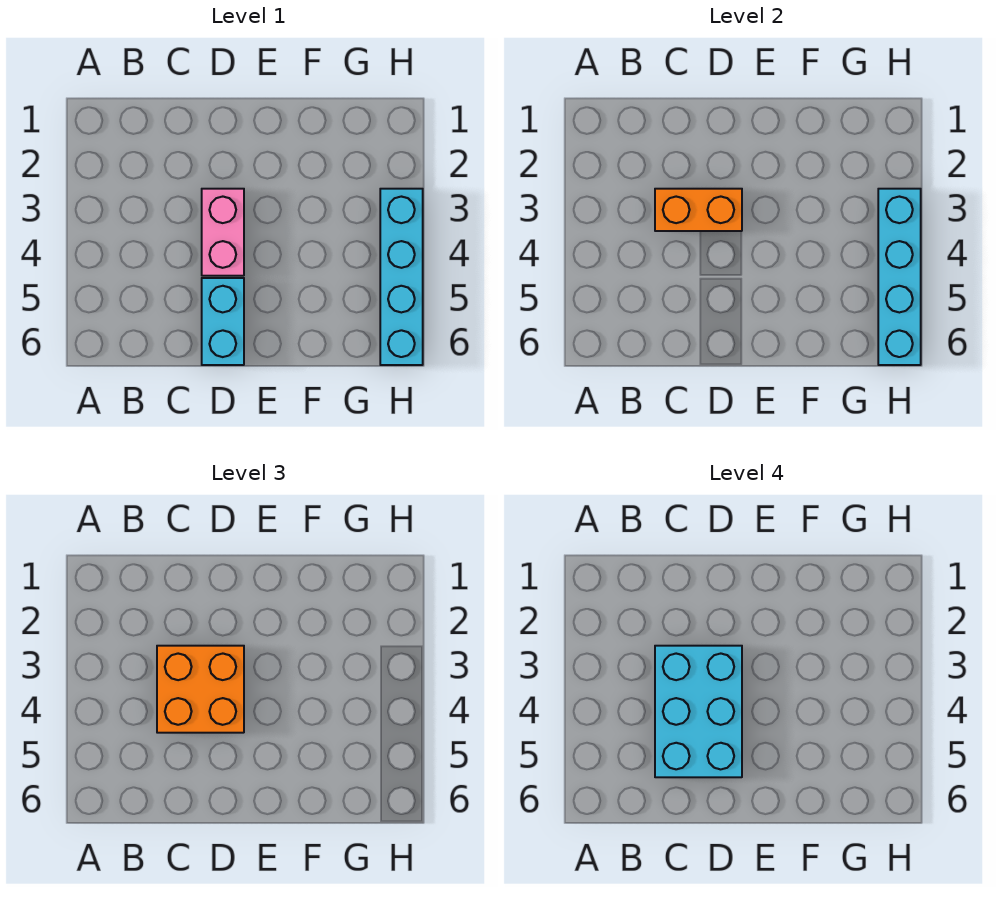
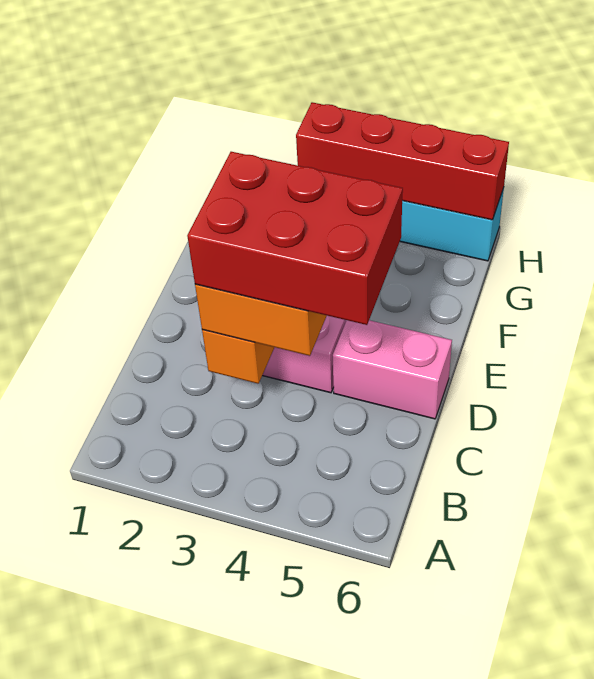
cyan brick C3:D5 level 4 -> red brick C3:D5 level 4
cyan brick D5:D6 level 1 -> pink brick D5:D6 level 1
cyan brick H3:H6 level 2 -> red brick H3:H6 level 2

